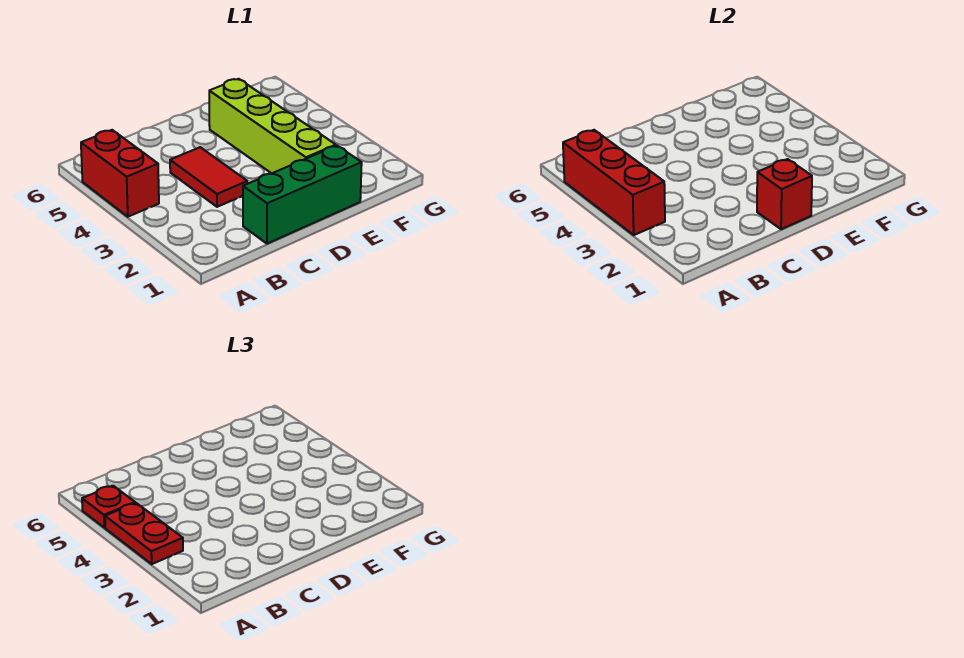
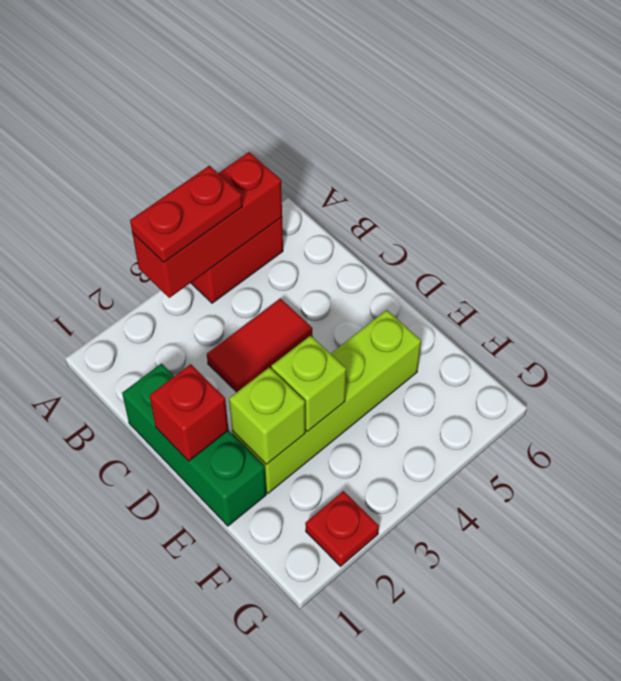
red plate A5 level 3 -> red plate G2 level 1
none -> lime brick E2 level 2
none -> lime brick E3 level 2

